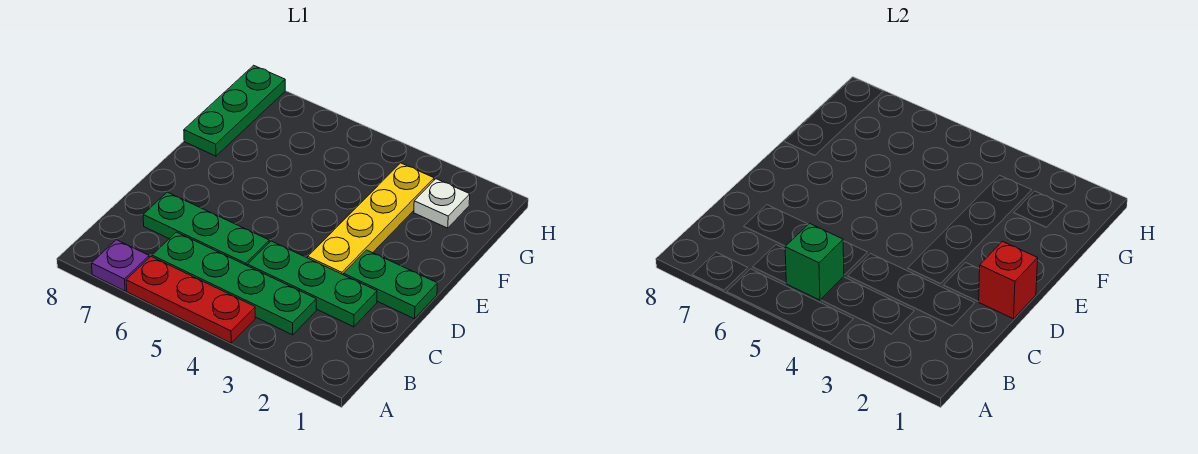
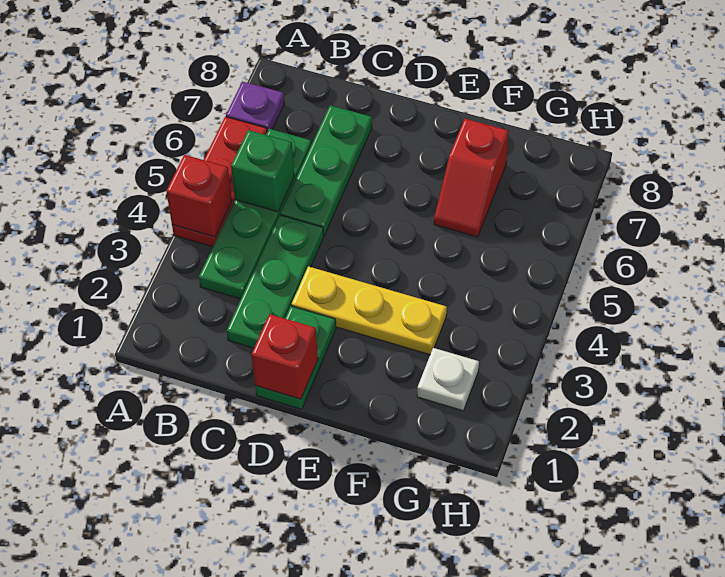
none -> red brick A4 level 2
yellow plate D3:G3 level 1 -> yellow plate D3:F3 level 1
none -> red slope F6:F7 level 1 top 7
green plate F8:H8 level 1 -> none

